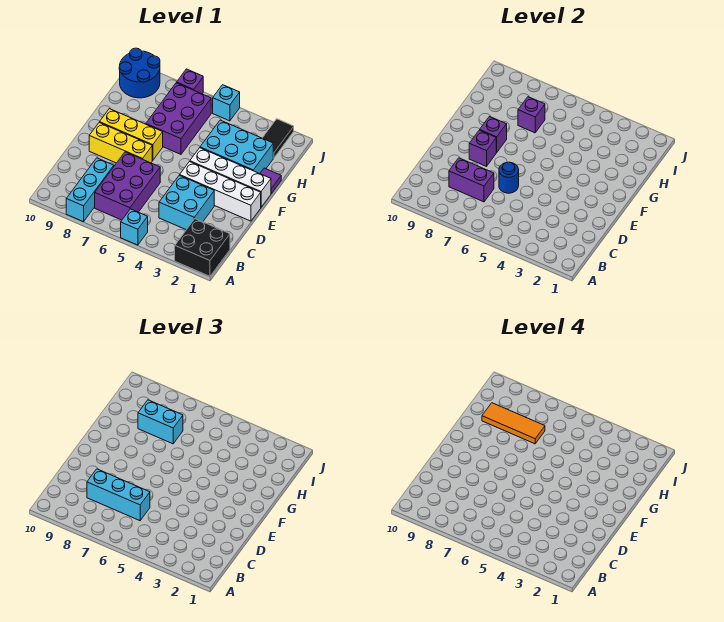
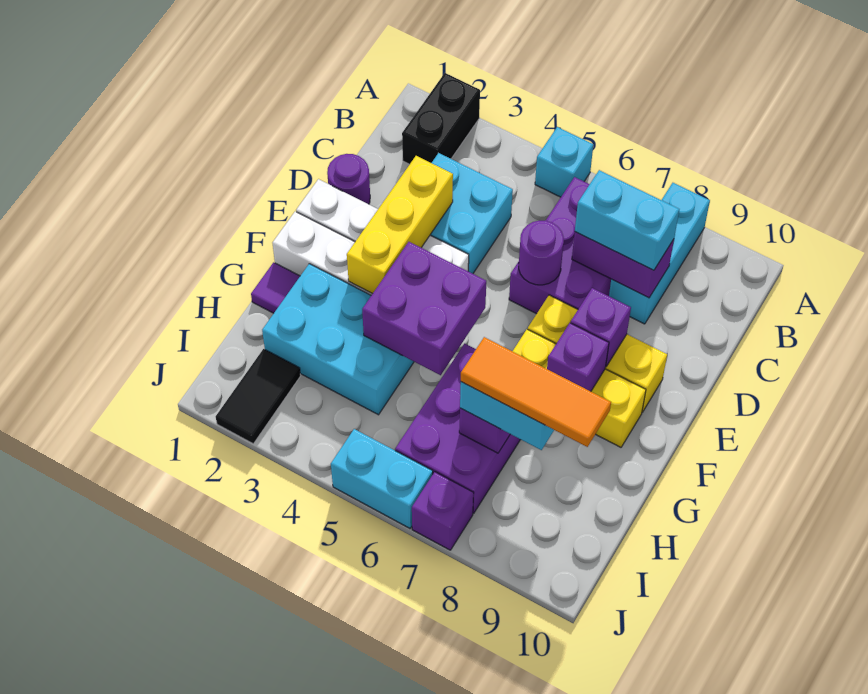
black brick A1:B2 level 1 -> black brick A2:B2 level 1
cyan brick C6:C8 level 3 -> cyan brick C7:C8 level 3
none -> purple round brick D1 level 1
none -> yellow brick D3:F3 level 2
blue round brick D6 level 2 -> purple round brick D6 level 2
none -> purple brick F4:G5 level 2
blue round brick I9:J10 level 1 -> none
cyan brick J5 level 1 -> cyan brick J5:J6 level 1

